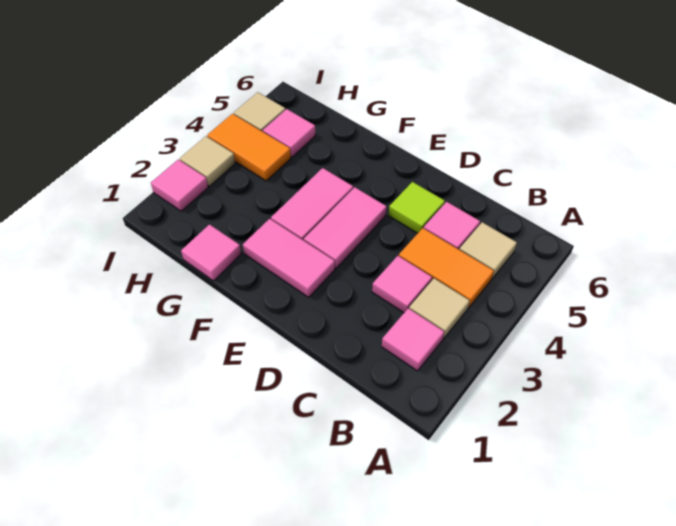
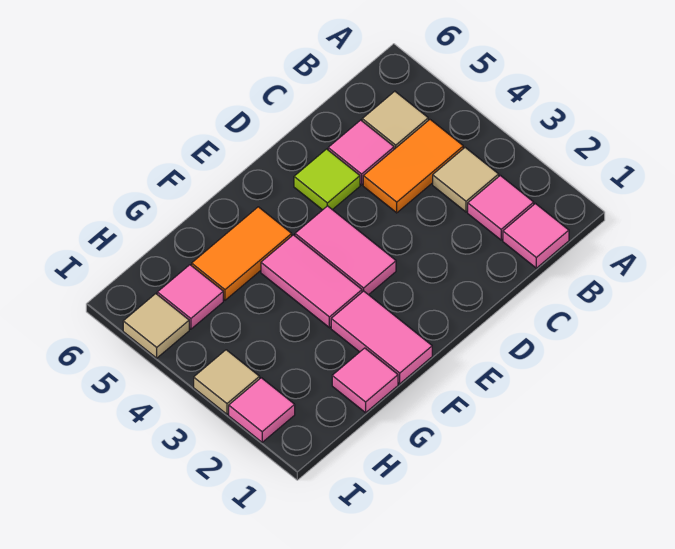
pink tile C3 level 1 -> pink tile B1 level 1
pink tile E2:F2 level 1 -> pink tile F1:F2 level 1
orange tile H4:I4 level 1 -> orange tile F5:G5 level 1

